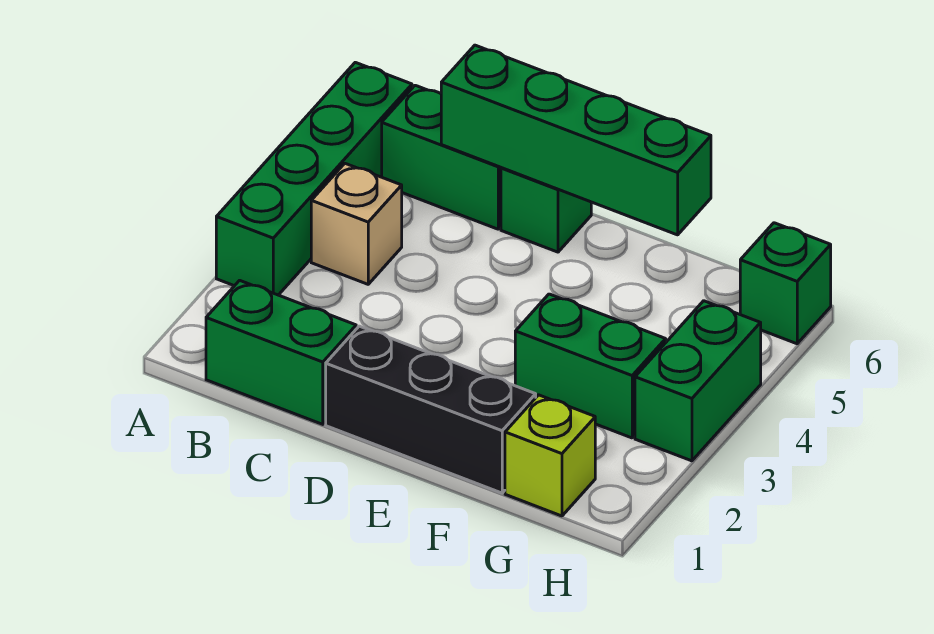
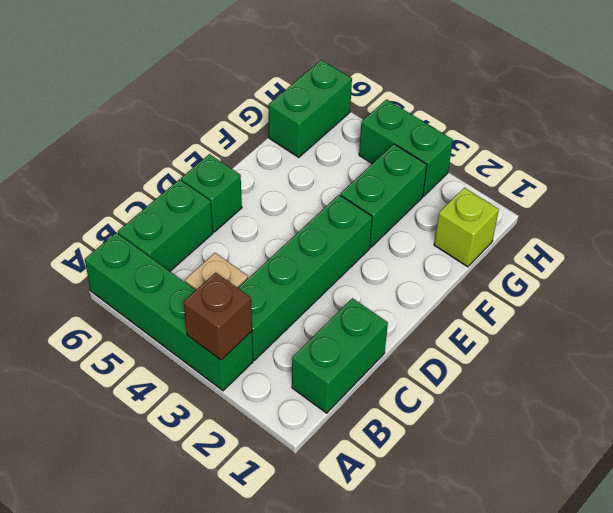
none -> brown brick A3 level 2
green brick C6:F6 level 2 -> green brick B3:E3 level 1
black brick D1:F1 level 1 -> none
green brick H6 level 1 -> green brick G6:H6 level 1

